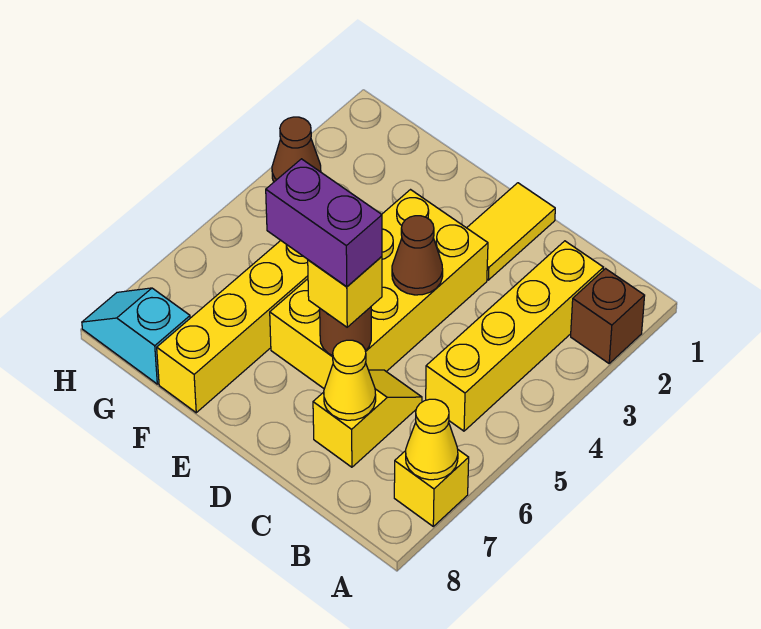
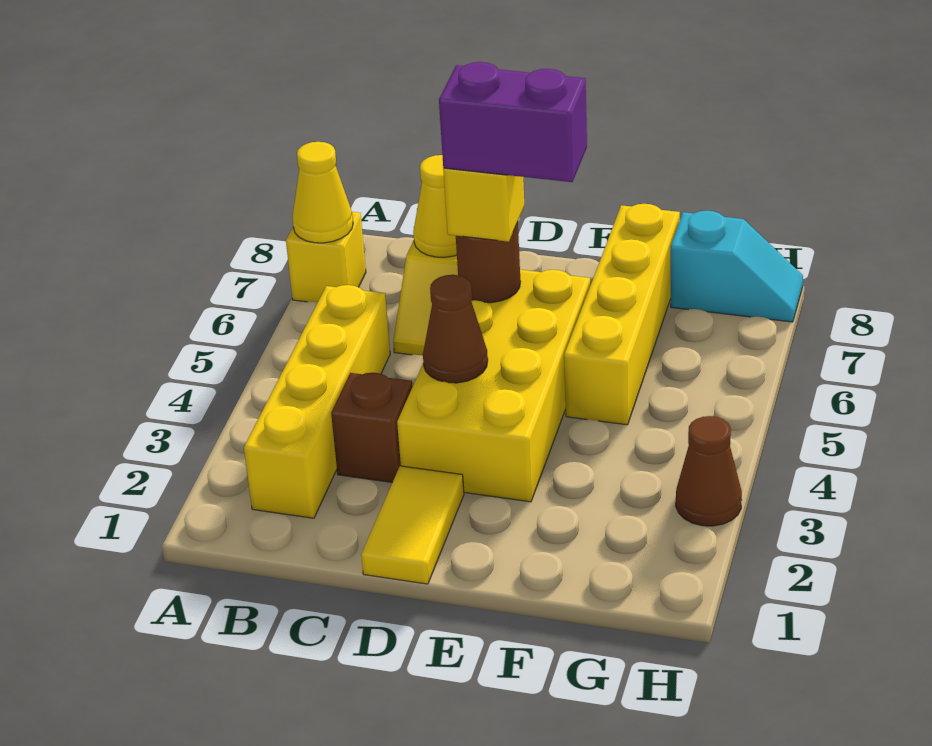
brown brick A2 level 1 -> brown brick C3 level 1

